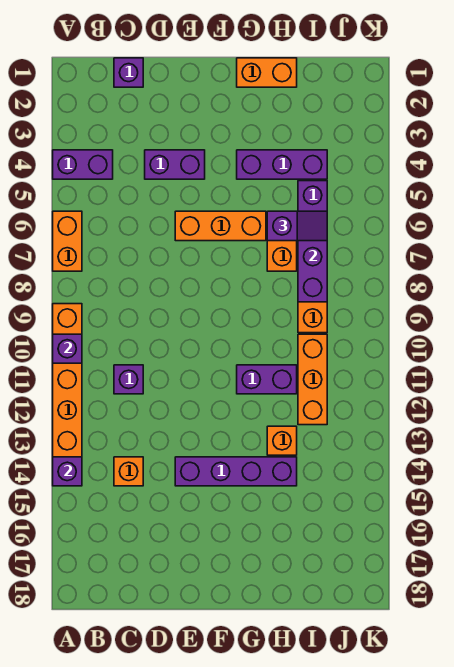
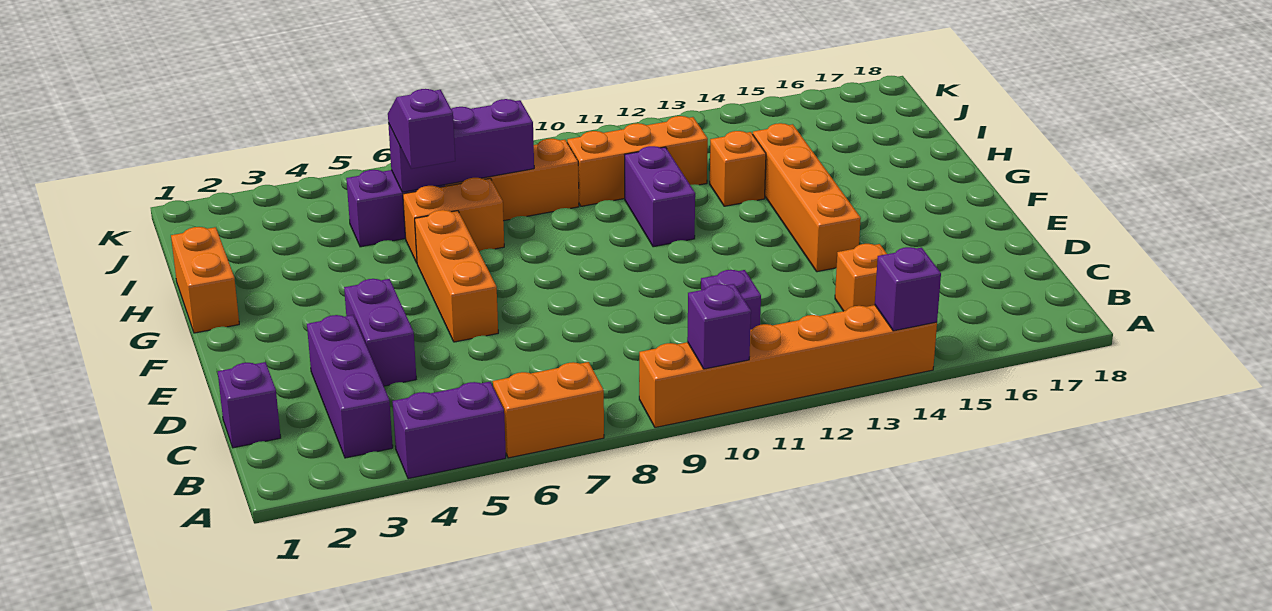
purple brick A4:B4 level 1 -> purple brick A4:A5 level 1
purple brick E14:H14 level 1 -> orange brick E14:H14 level 1
purple brick G4:I4 level 1 -> purple brick B3:D3 level 1

